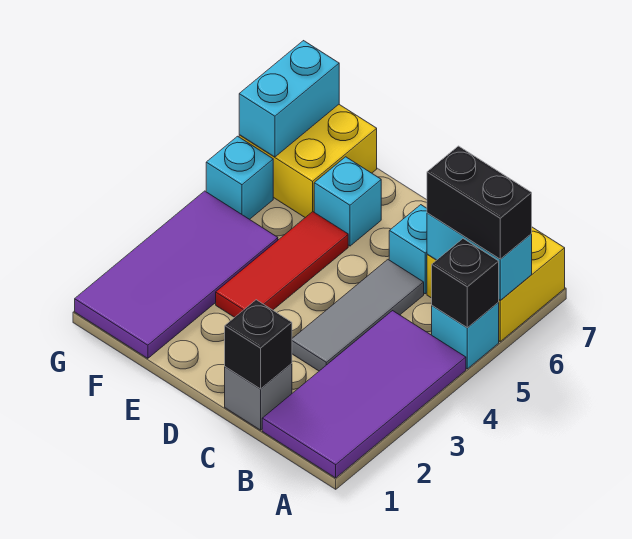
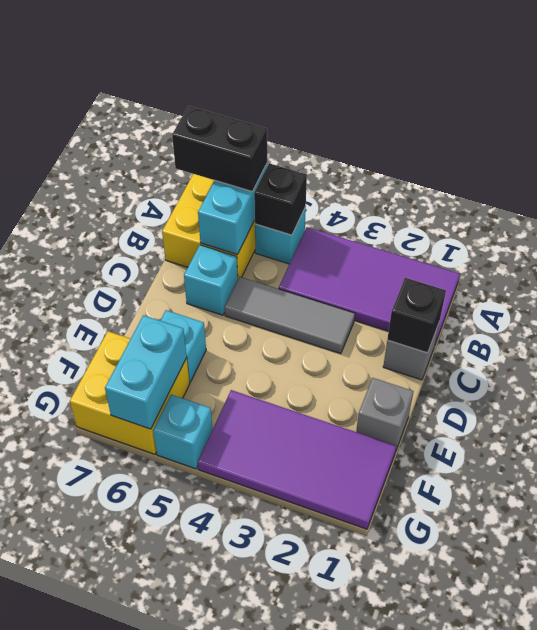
black brick A6:B6 level 3 -> black brick A6:A7 level 3
none -> grey brick E1 level 1
red tile E3:E5 level 1 -> none
cyan brick G6:G7 level 2 -> cyan brick F6:G6 level 2

